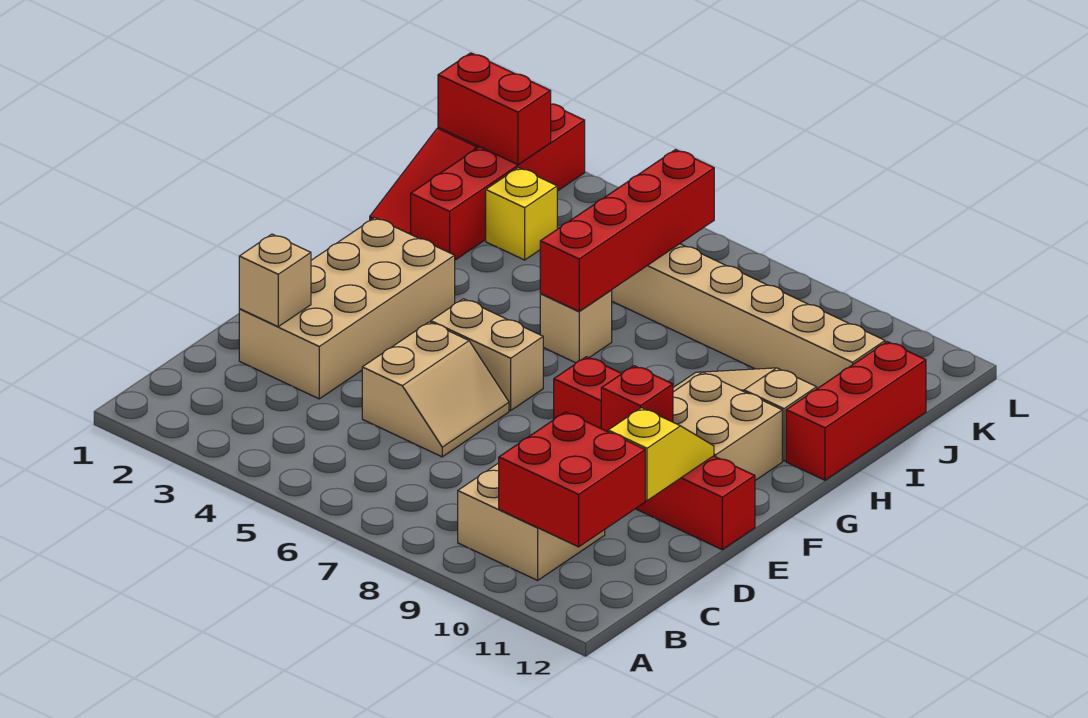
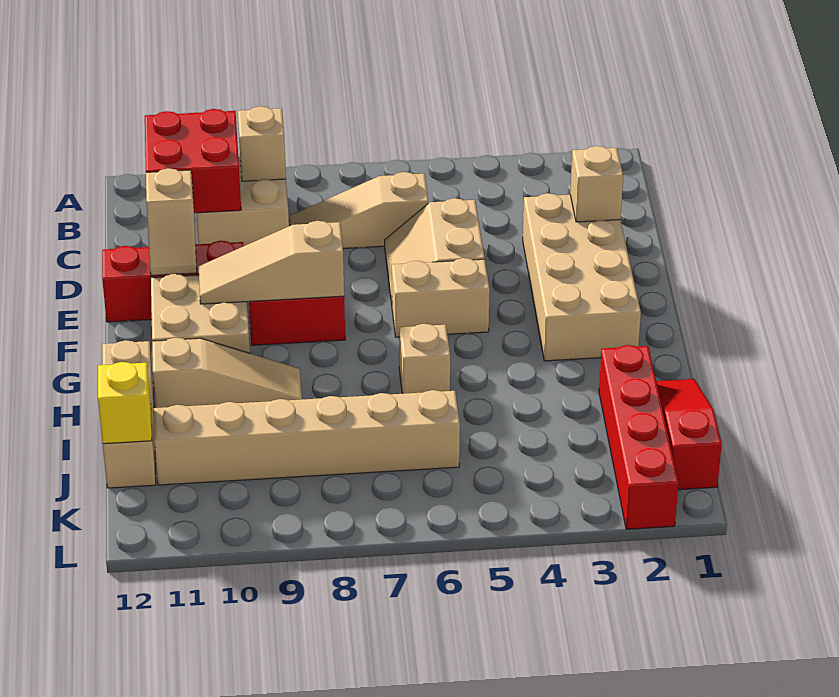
none -> tan brick B9 level 2
none -> tan slope C6:C8 level 1 top 6
yellow slope D11:E11 level 2 top D -> tan slope D11:E11 level 2 top D
red brick E10 level 2 -> none
none -> tan slope F8:F10 level 2 top 8
red brick H6:K6 level 2 -> none
red brick H12:J12 level 1 -> tan brick H12:J12 level 1
yellow brick J3 level 1 -> yellow brick J12 level 2
red brick K1:K2 level 2 -> none

